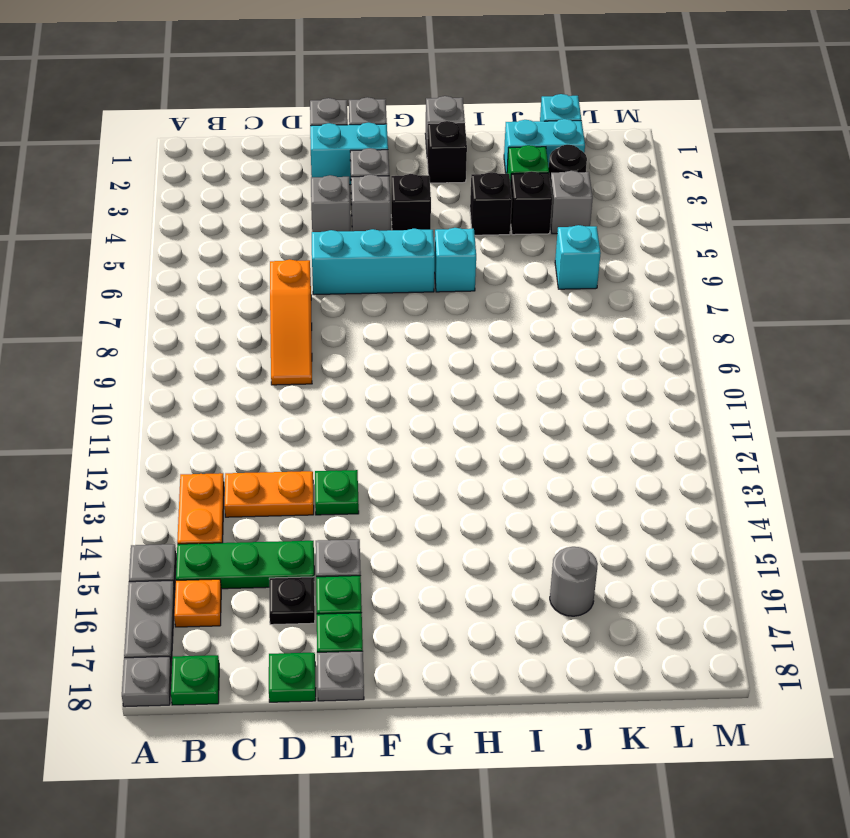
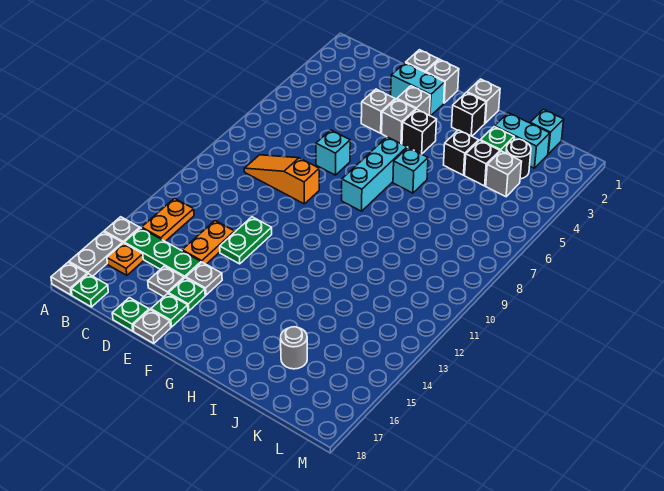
orange plate C13:D13 level 1 -> orange plate D13:D14 level 1
orange slope D7:D9 level 1 top 7 -> orange slope C9:E9 level 1 top E
black plate D16 level 1 -> grey plate D16 level 1
cyan brick E6:G6 level 1 -> cyan brick G6:G8 level 1
green plate E13 level 1 -> green plate E12:E13 level 1
cyan brick K6 level 1 -> cyan brick E7 level 1

